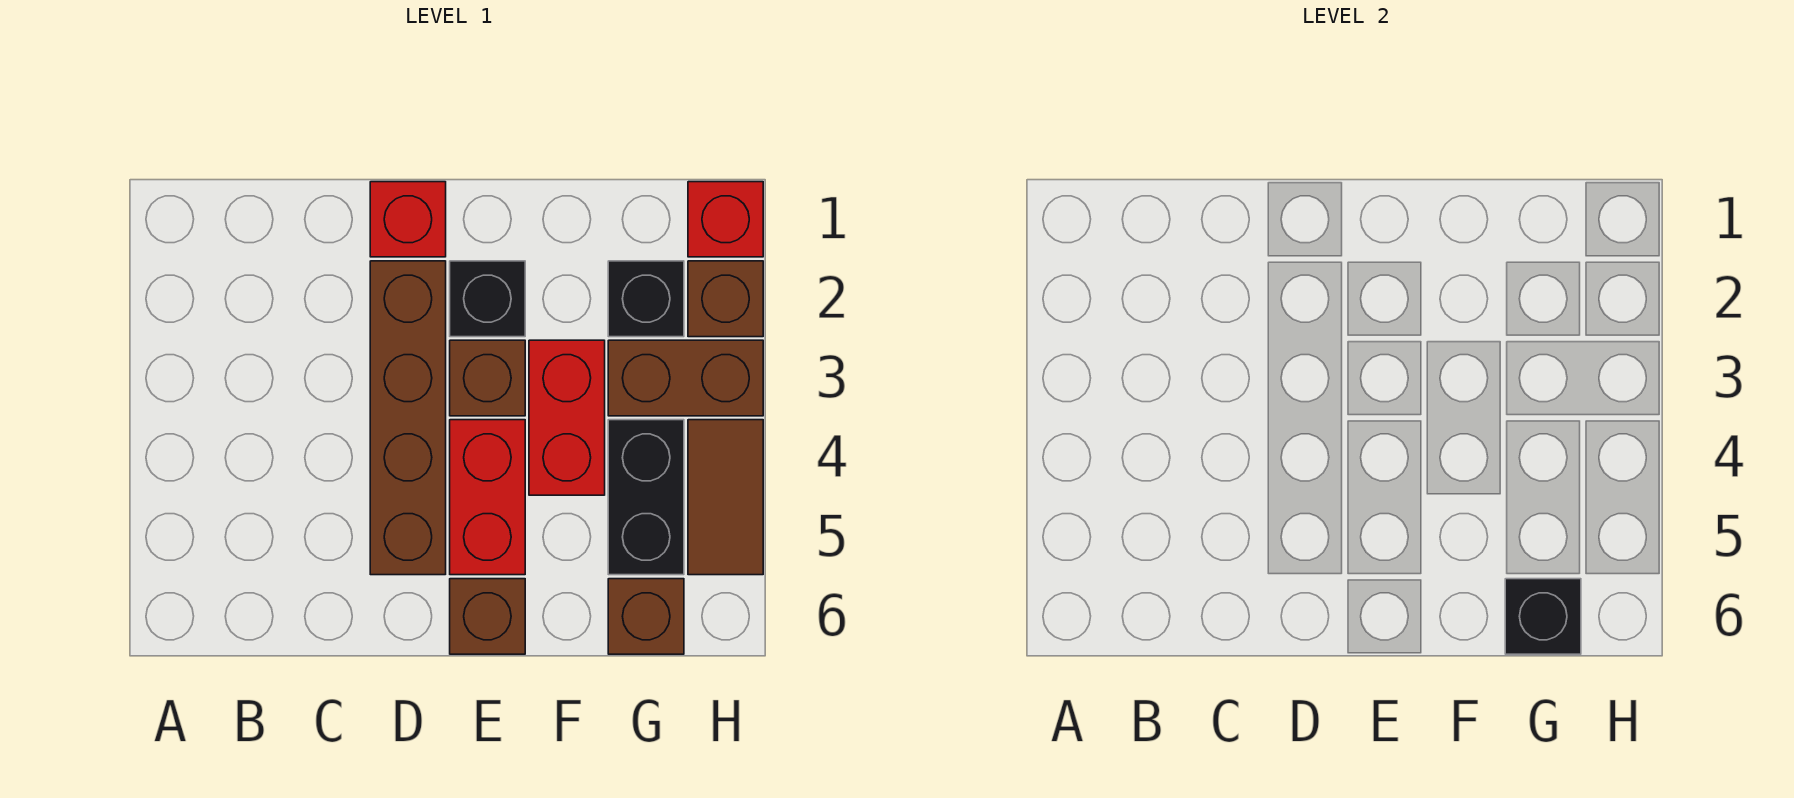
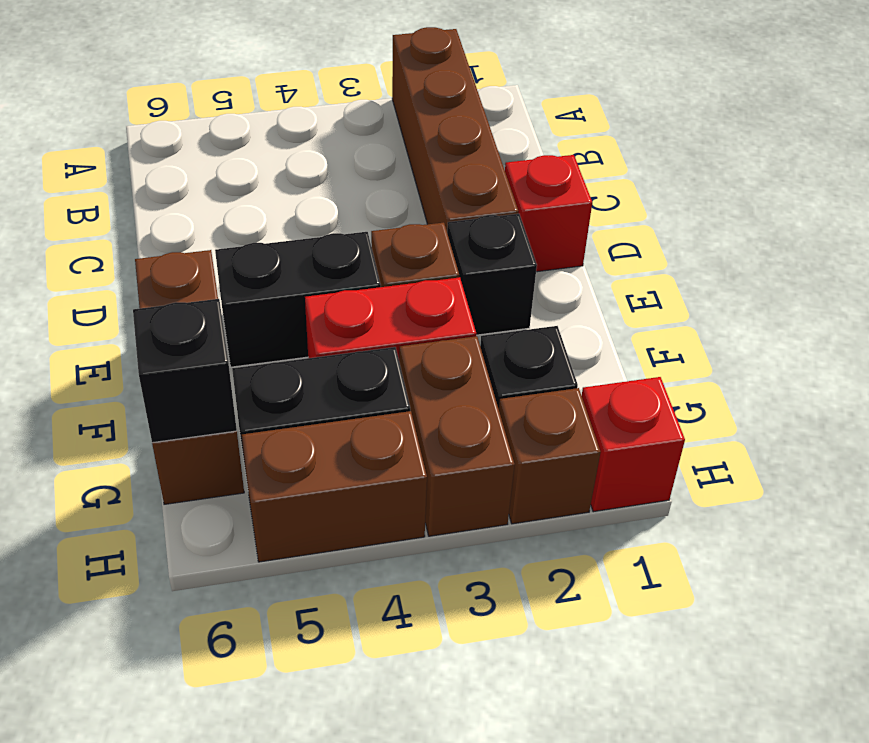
brown brick D2:D5 level 1 -> brown brick A2:D2 level 1
red brick E4:E5 level 1 -> black brick E4:E5 level 1
brown tile H4:H5 level 1 -> brown brick H4:H5 level 1

